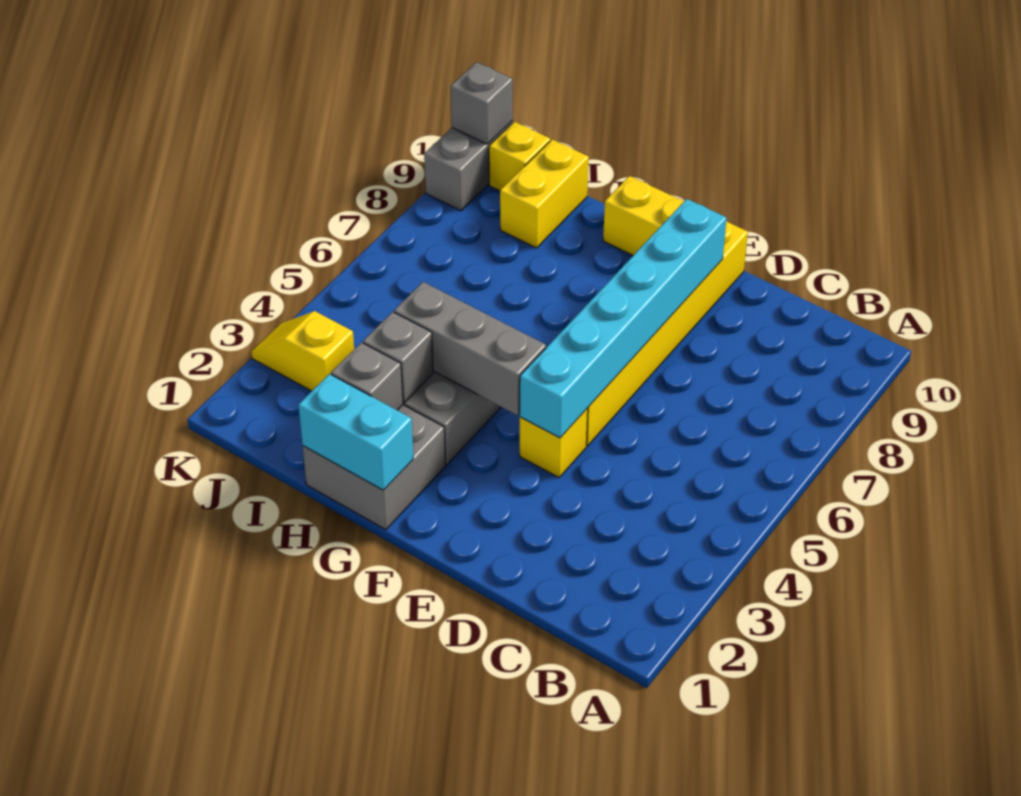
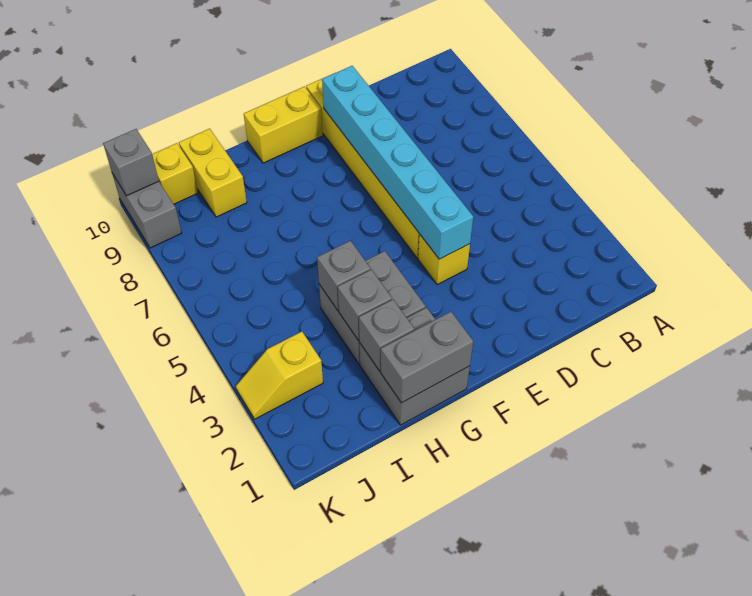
grey brick F4:H4 level 2 -> grey brick H4 level 2
cyan brick G1:H1 level 2 -> grey brick G1:H1 level 2

